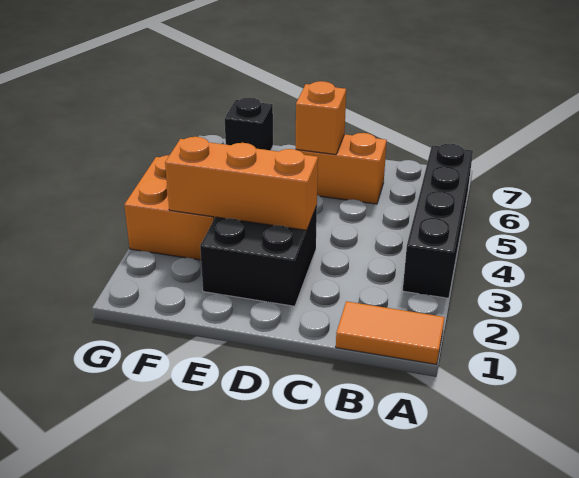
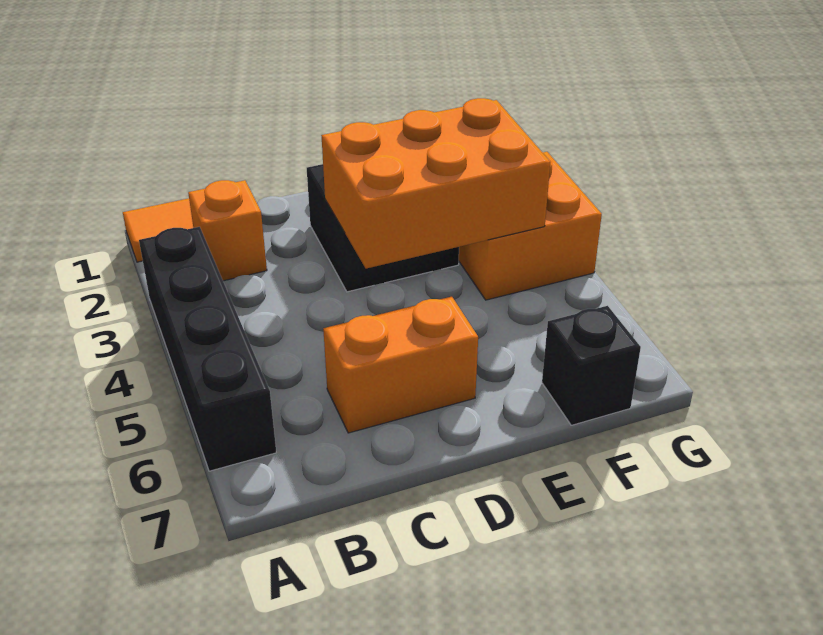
orange brick D3:F3 level 2 -> orange brick D3:F4 level 2
orange brick D6 level 2 -> orange brick B2 level 1

